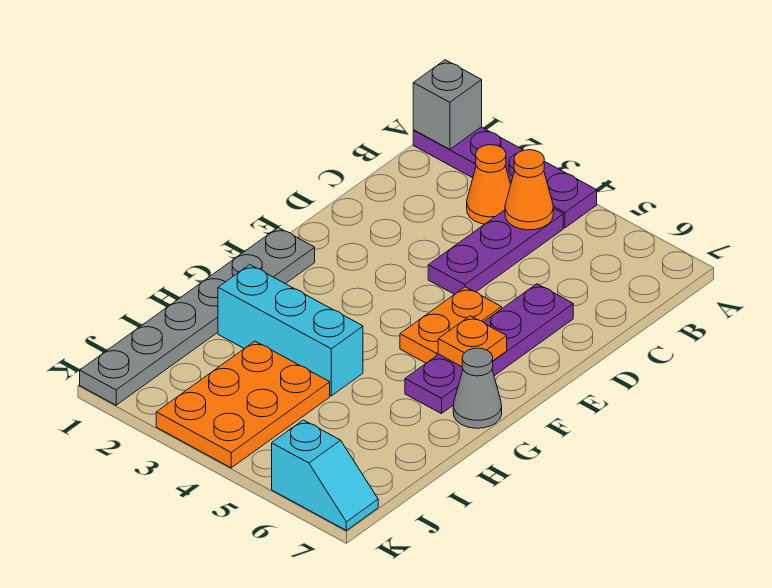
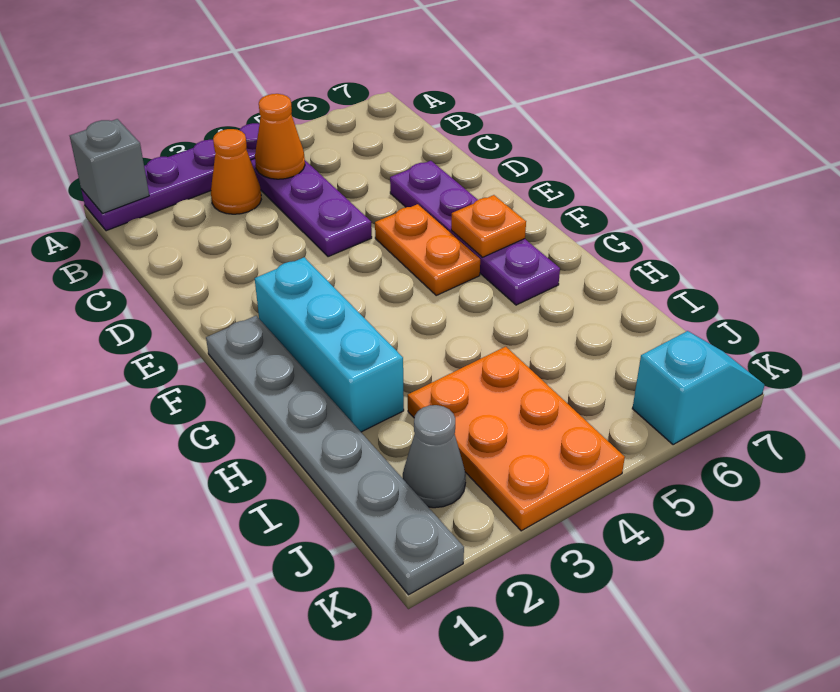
grey cone G7 level 1 -> grey cone J2 level 1
cyan brick H2:H4 level 1 -> cyan brick F2:H2 level 1

